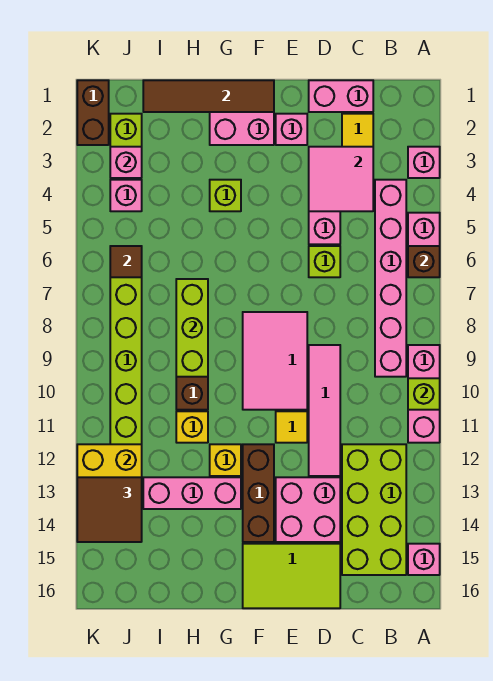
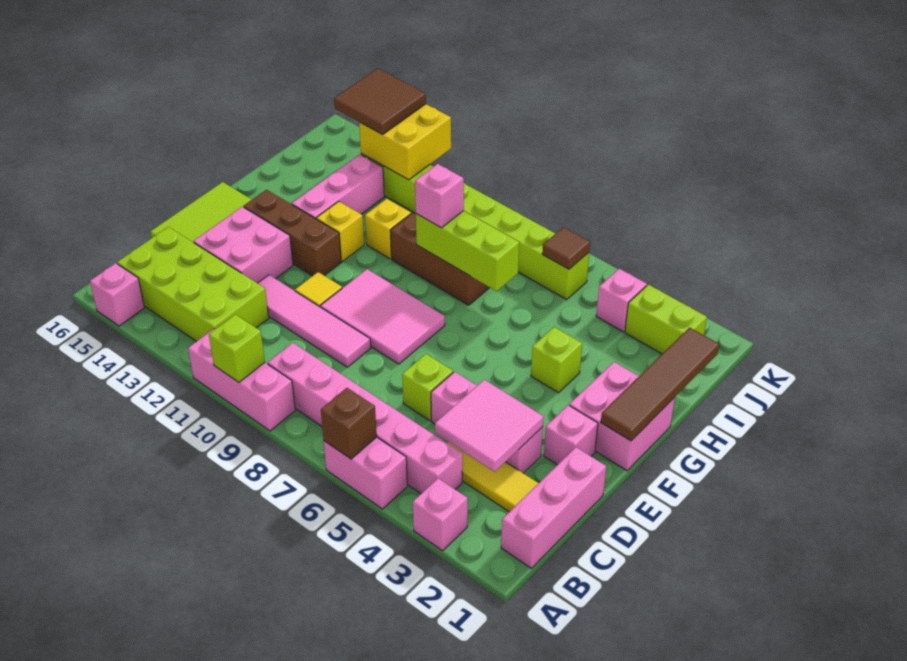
pink brick C1:D1 level 1 -> pink brick B1:D1 level 1
pink brick J3 level 2 -> pink brick H9 level 3
brown brick K1:K2 level 1 -> none

